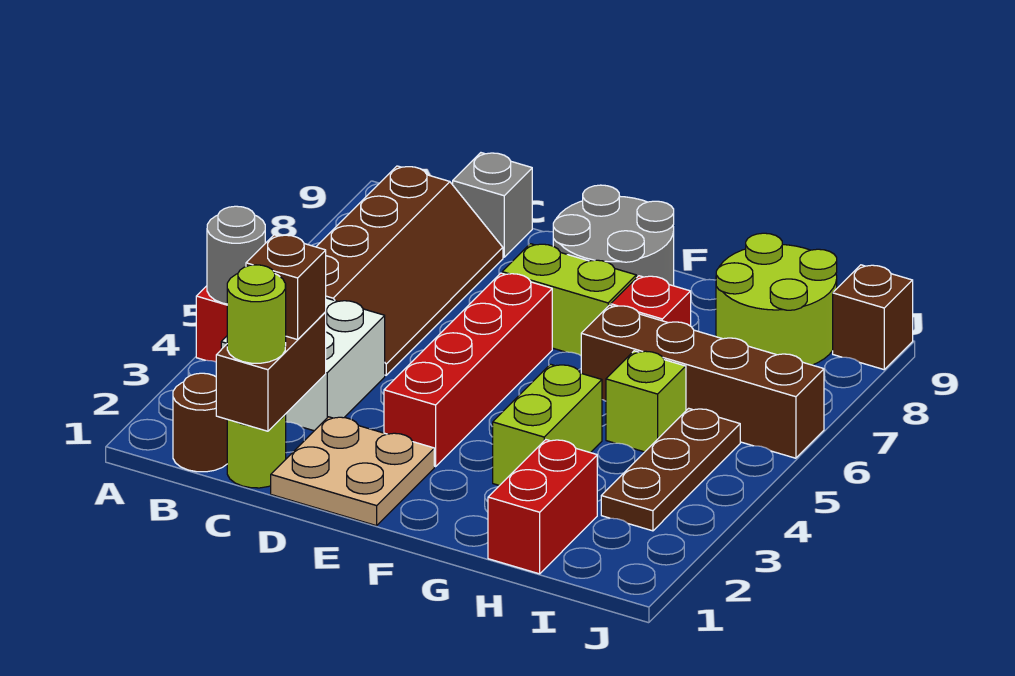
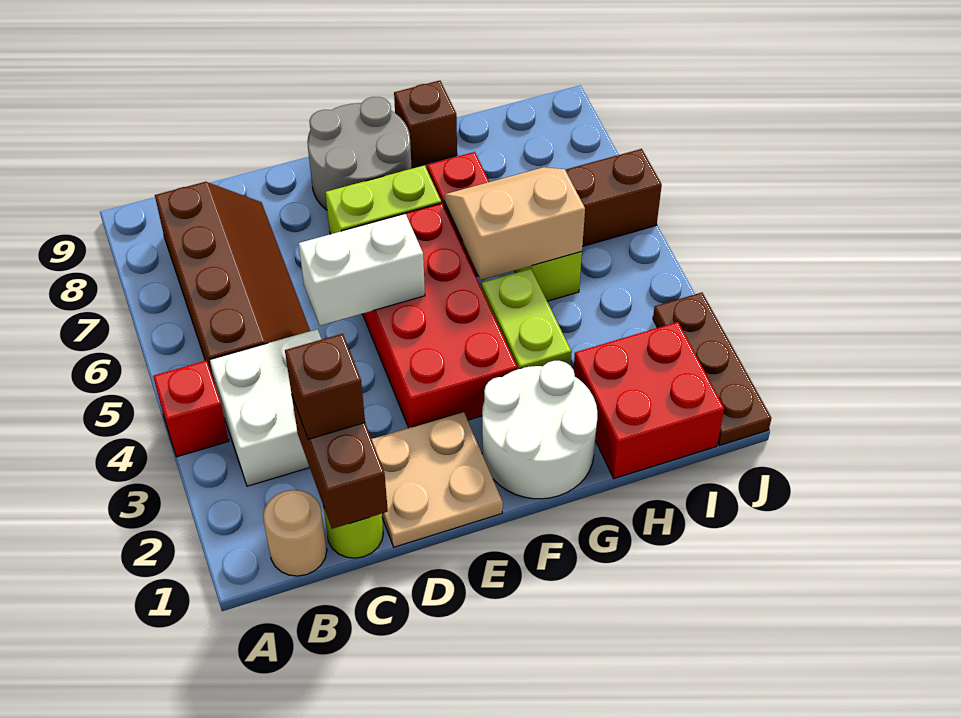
grey round brick A4 level 2 -> none
brown round brick B1 level 1 -> tan round brick B1 level 1
lime round brick C1 level 3 -> none
grey brick C9 level 1 -> none
none -> white brick D5:E5 level 2
red brick E3:E6 level 1 -> red brick E3:F6 level 1
none -> white round brick F1:G2 level 1
none -> tan slope G5:H6 level 2 top 5
red brick H1:H2 level 1 -> red brick H1:I2 level 1
lime round brick H8:I9 level 1 -> none
brown plate I3:I5 level 1 -> brown plate J1:J3 level 1
brown brick J9 level 1 -> brown brick G9 level 1

